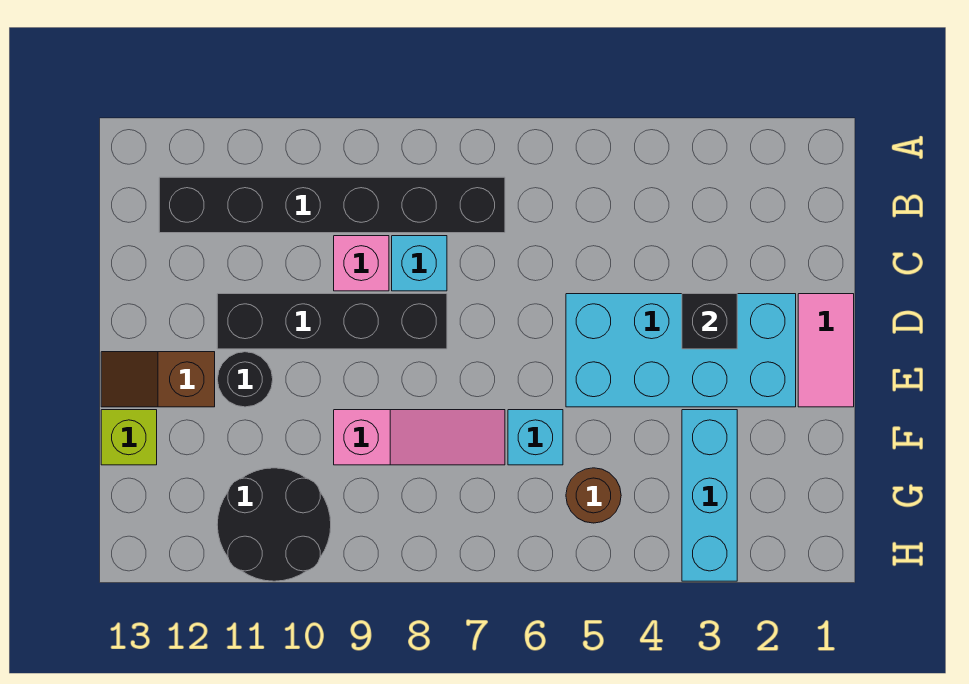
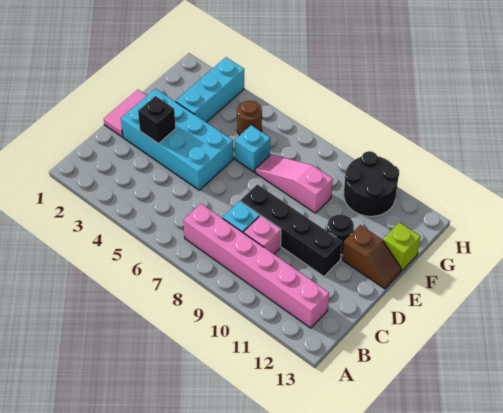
black brick B7:B12 level 1 -> pink brick B7:B12 level 1

